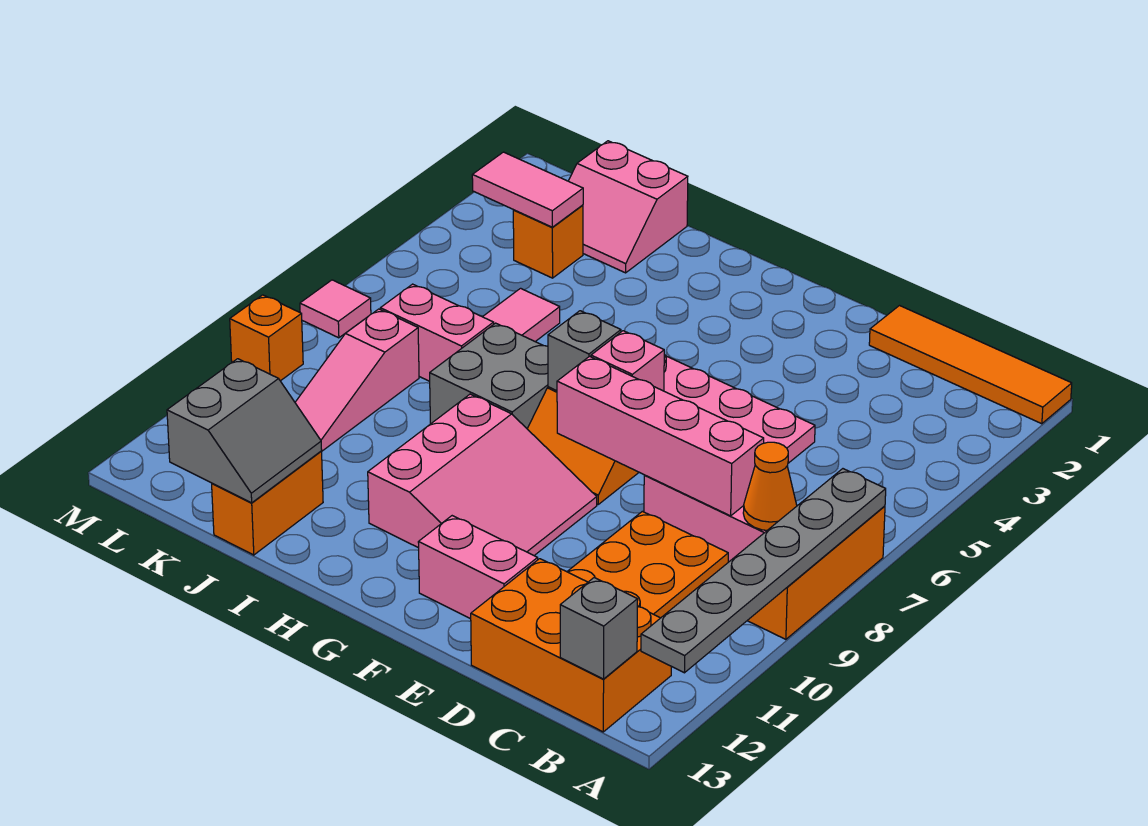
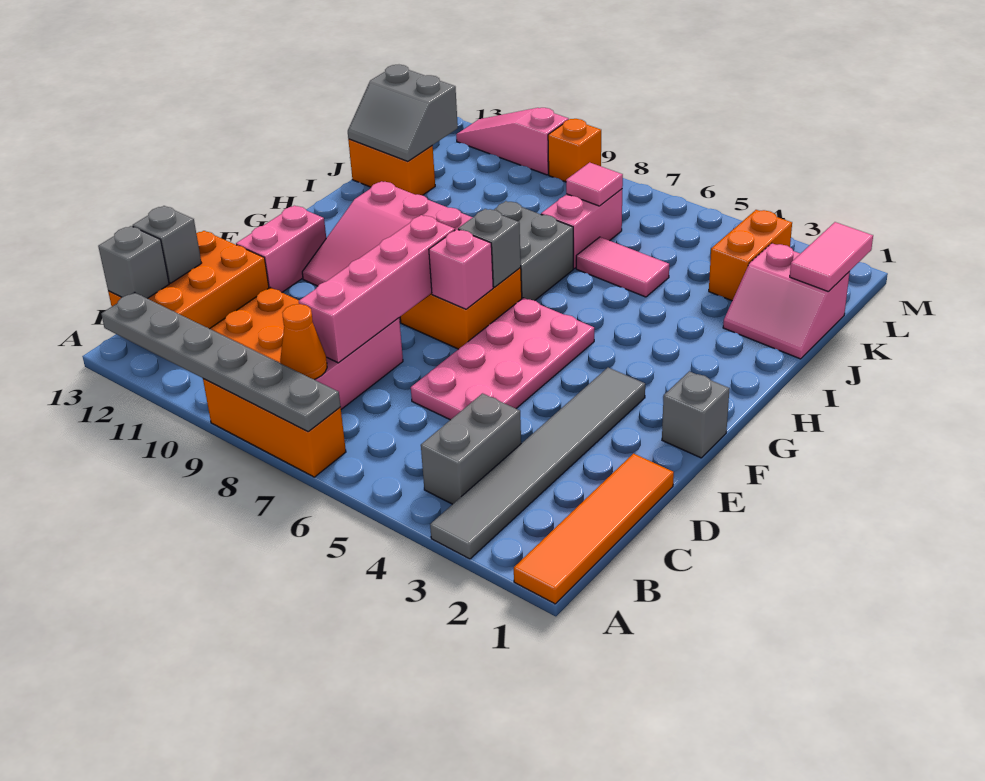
none -> grey tile A3:F3 level 1
none -> grey brick B4:C4 level 1
none -> grey brick C13 level 2
none -> grey brick F1 level 1
pink slope J1:K2 level 1 top 1 -> pink slope J1:K2 level 1 top K
orange brick K3 level 1 -> orange brick K3:L3 level 1
pink tile K3:L3 level 2 -> pink tile K1:L1 level 2
pink slope K8:K10 level 1 top 8 -> pink slope M10:M12 level 1 top 10
pink tile M7 level 1 -> pink tile K7 level 2

